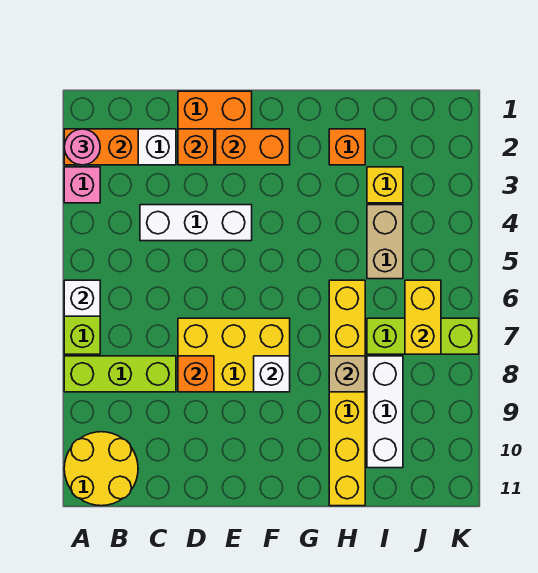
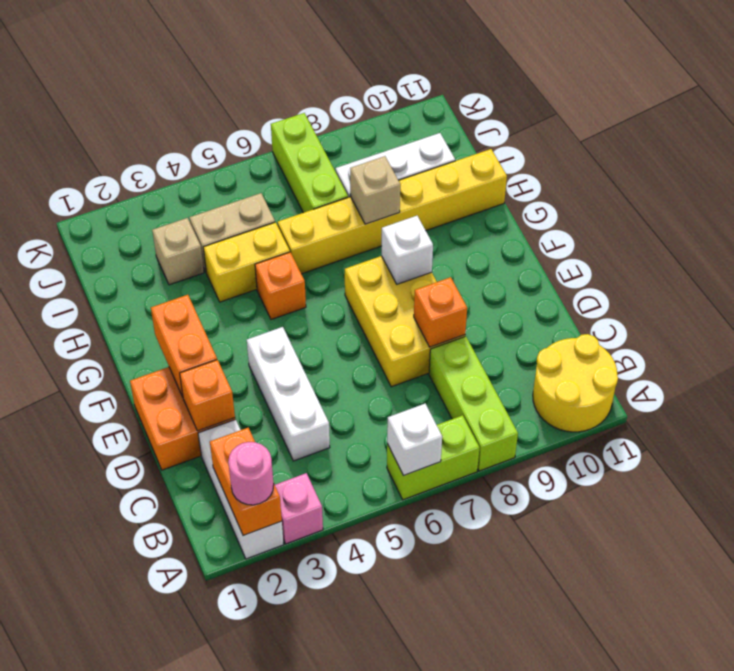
orange brick H2 level 1 -> orange brick G5 level 1
yellow brick I3 level 1 -> tan brick I3 level 1
yellow brick J6:J7 level 2 -> yellow brick H4:H5 level 1

